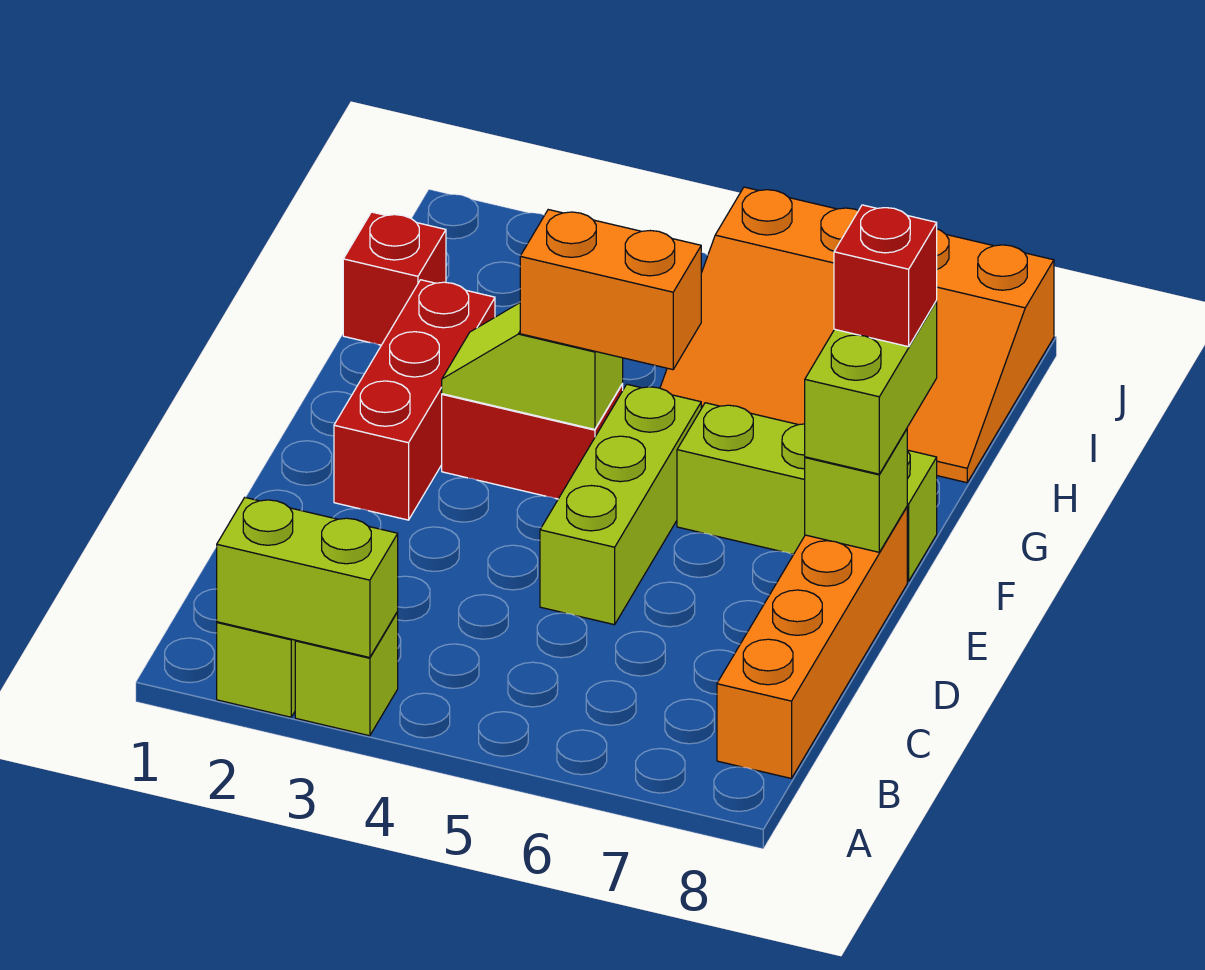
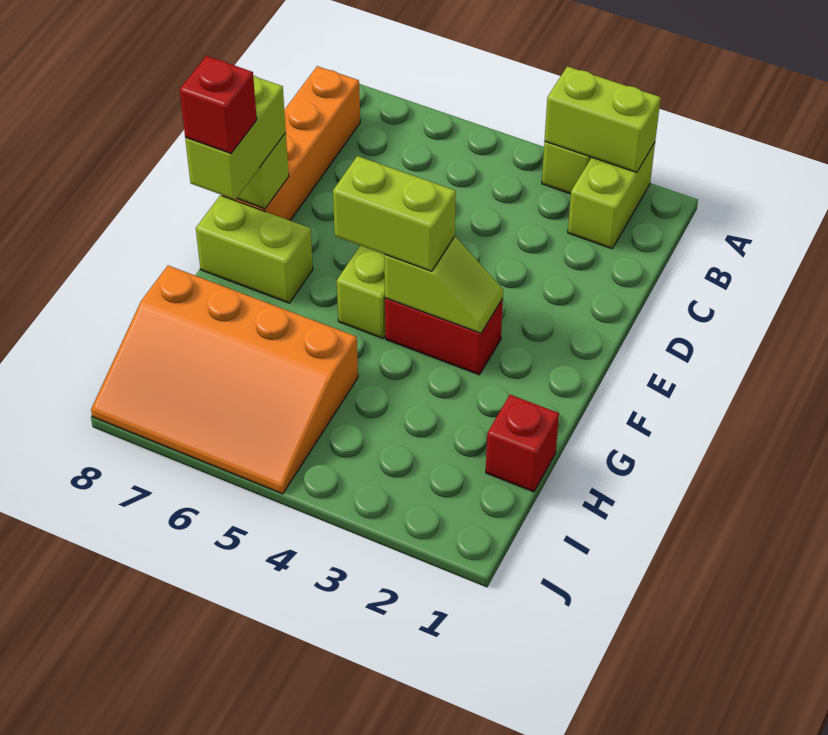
red brick E2:G2 level 1 -> none
orange brick F4:F5 level 3 -> lime brick F4:F5 level 3
lime brick F6:F8 level 1 -> lime brick F7:F8 level 1
orange slope H5:J8 level 1 top J -> orange slope H5:J8 level 1 top H

